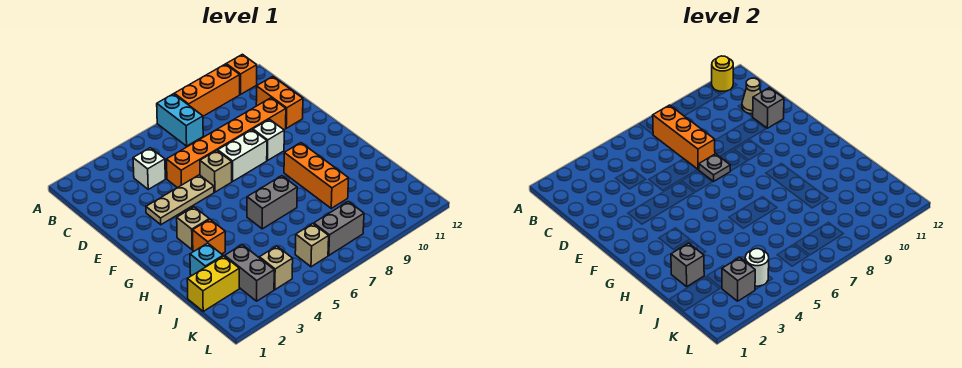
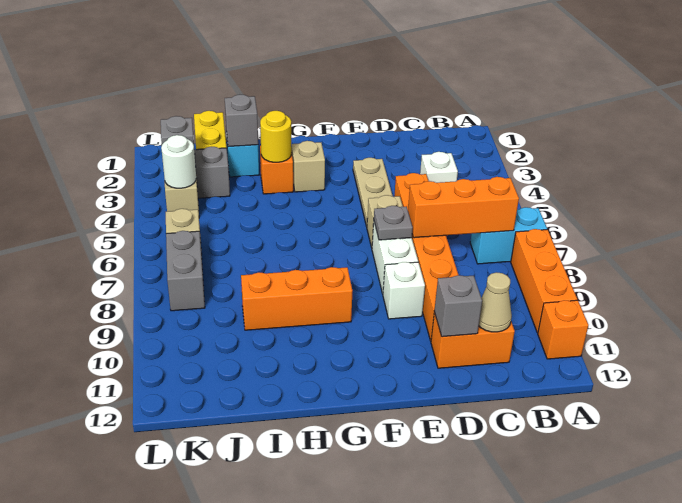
yellow round brick A11 level 2 -> yellow round brick H3 level 2
grey brick H6:H7 level 1 -> none

